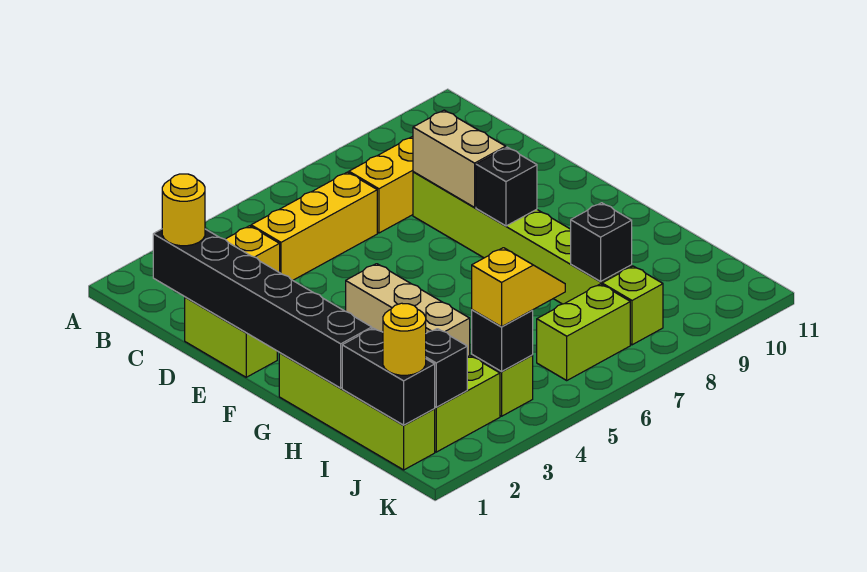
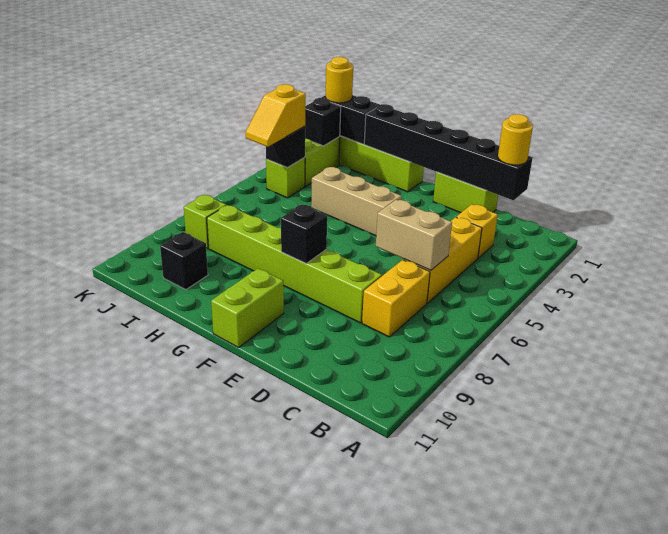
tan brick D8:E8 level 2 -> tan brick C6:D6 level 2
black brick I8 level 2 -> black brick I10 level 1
lime brick J6:J7 level 1 -> lime brick F10:F11 level 1

